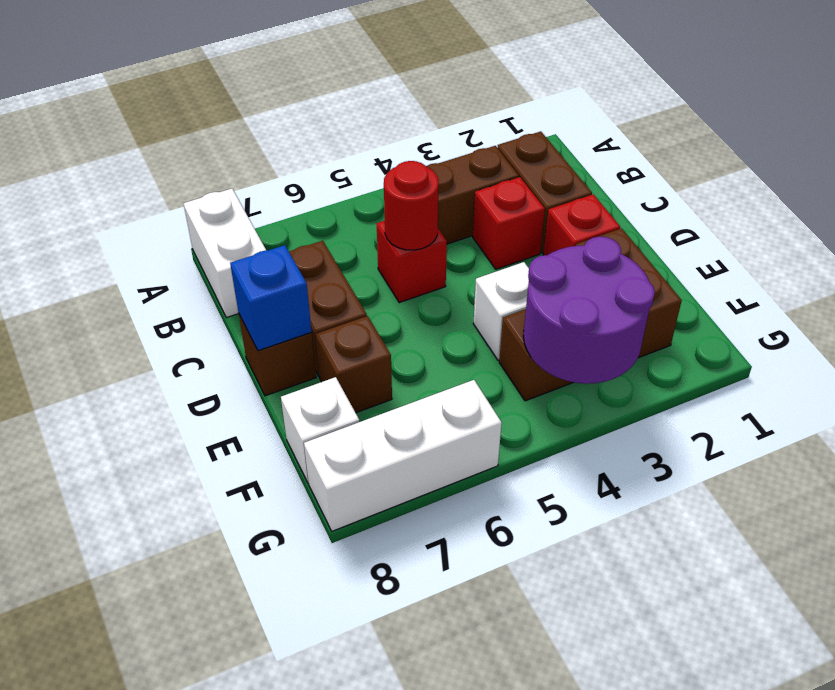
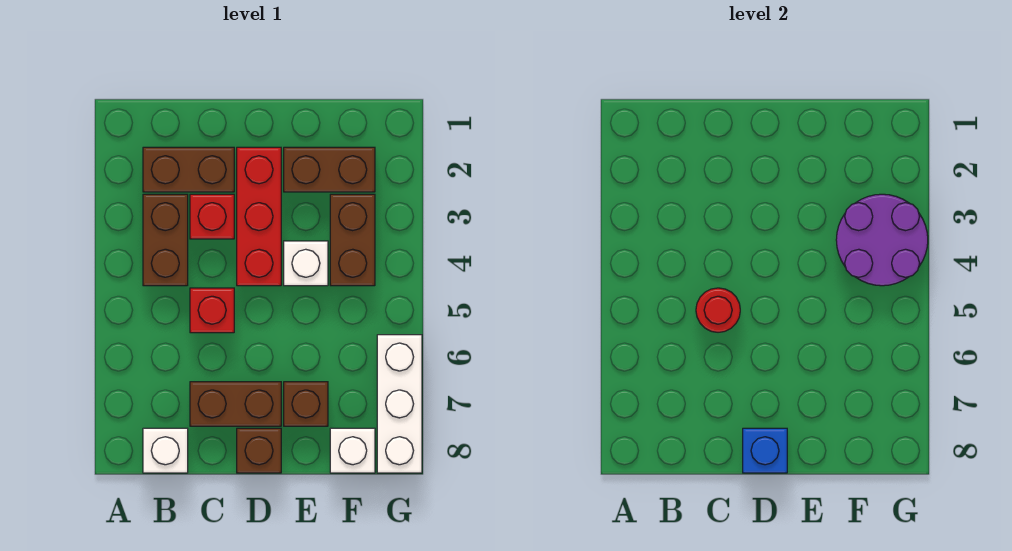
white brick A8:B8 level 1 -> white brick B8 level 1
red brick D2 level 1 -> red brick D2:D4 level 1

